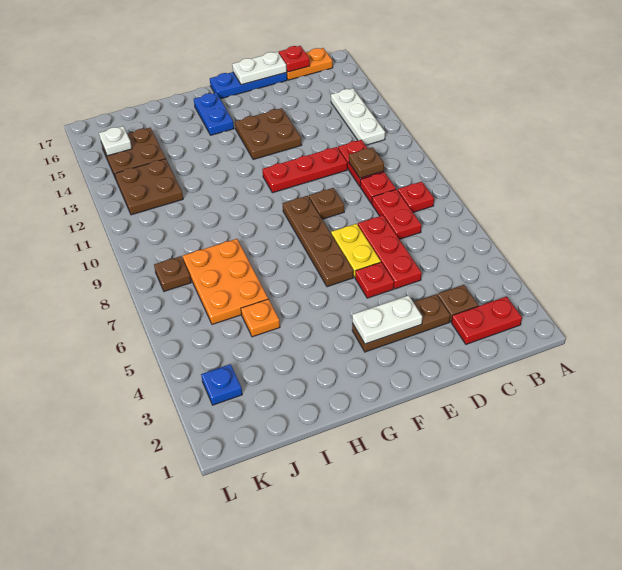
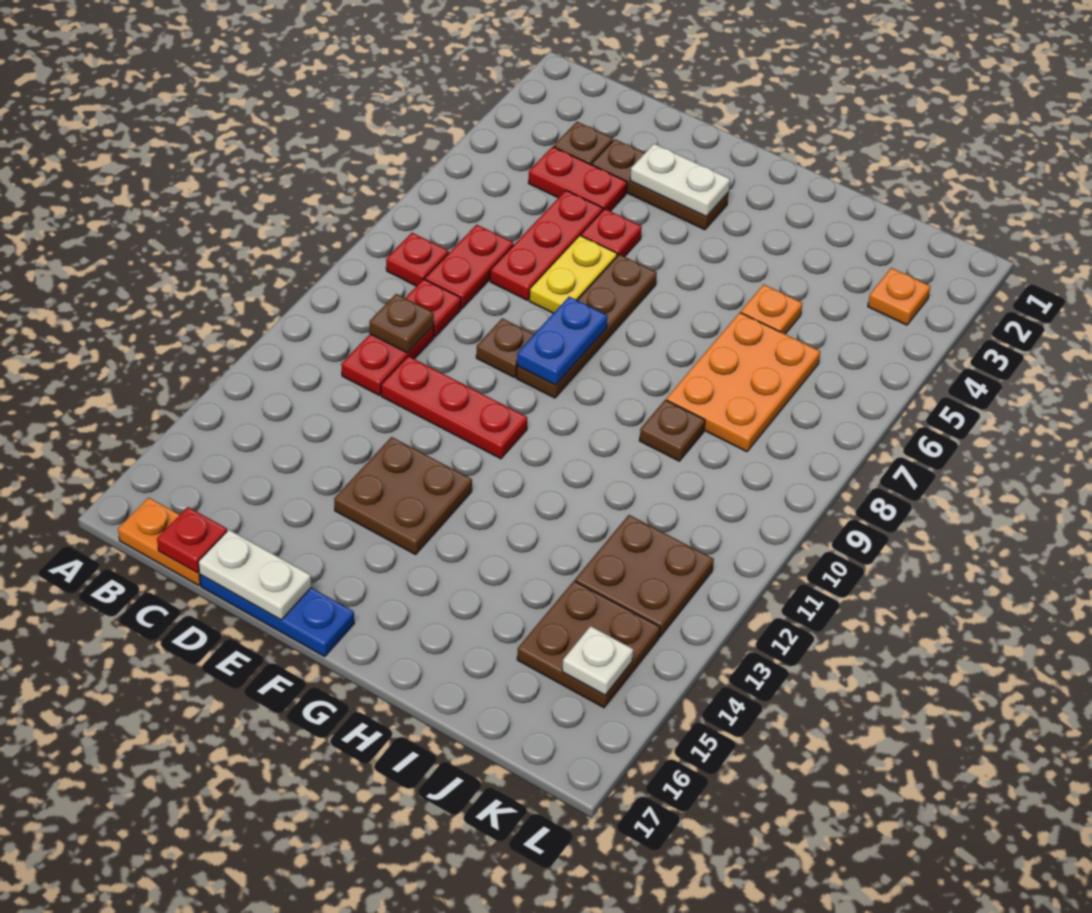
red plate B2:C2 level 1 -> red plate C4:D4 level 1
white plate B12:B14 level 1 -> none
blue plate G15:G16 level 1 -> blue plate F8:F9 level 2
blue plate K3 level 1 -> orange plate K3 level 1
brown plate K8 level 1 -> brown plate I9 level 1

